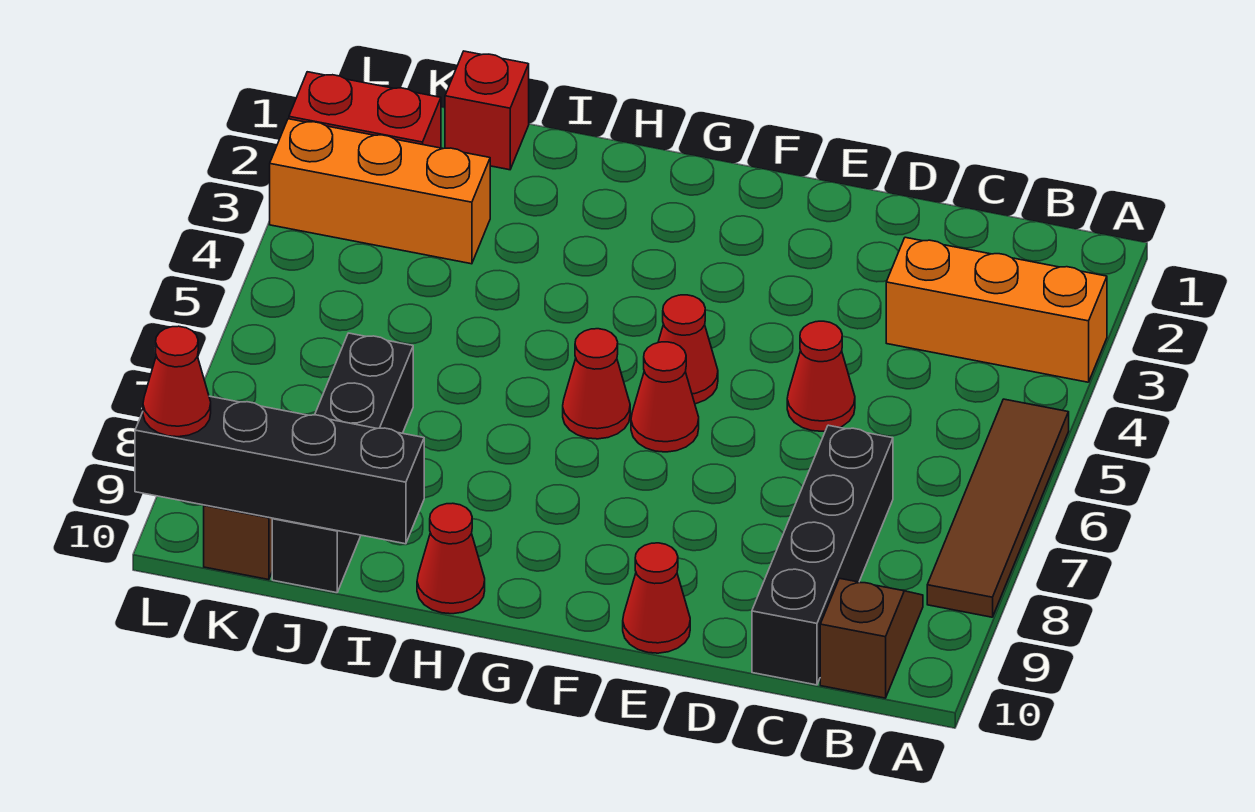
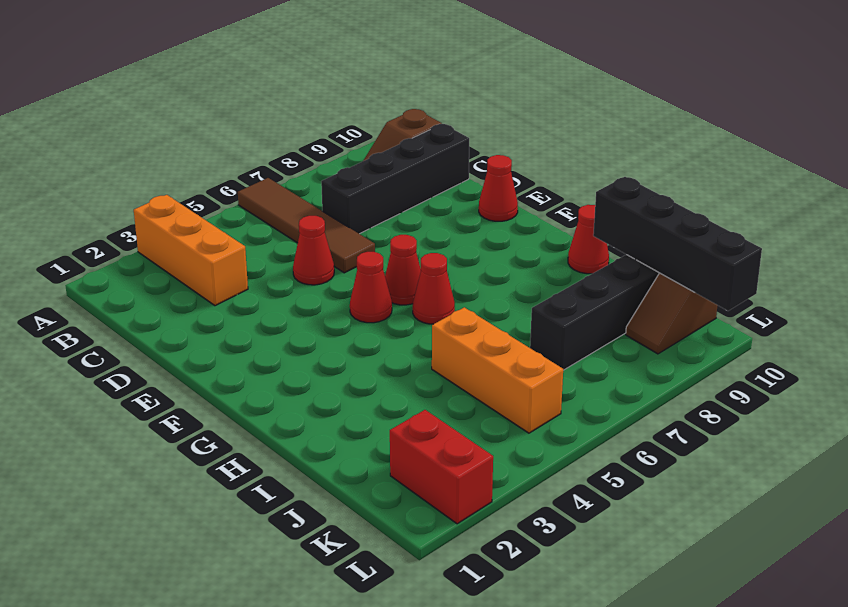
brown tile A5:A8 level 1 -> brown tile A6:D6 level 1
red brick J1 level 1 -> none
orange brick J3:L3 level 1 -> orange brick I5:K5 level 1
red cone L10 level 3 -> none

